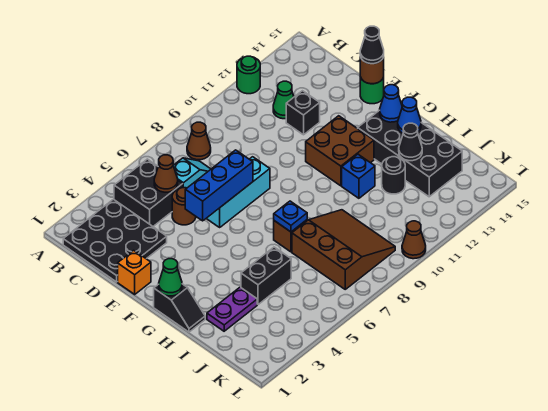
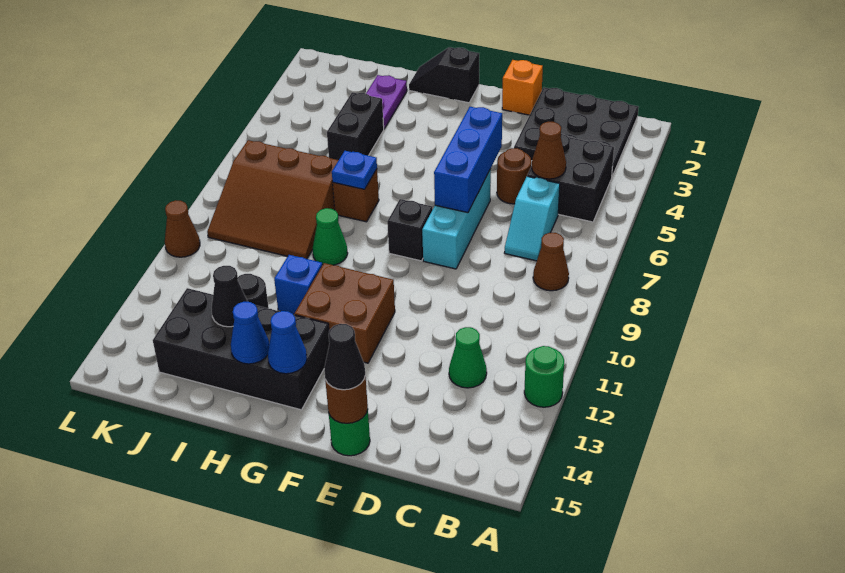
black brick D12 level 1 -> black brick F8 level 1
green cone G1 level 2 -> green cone H9 level 1

